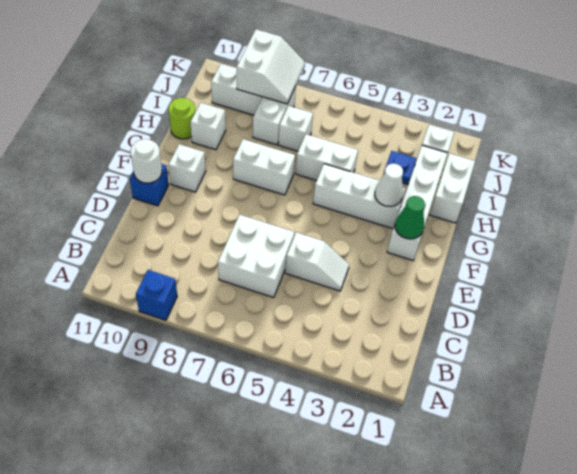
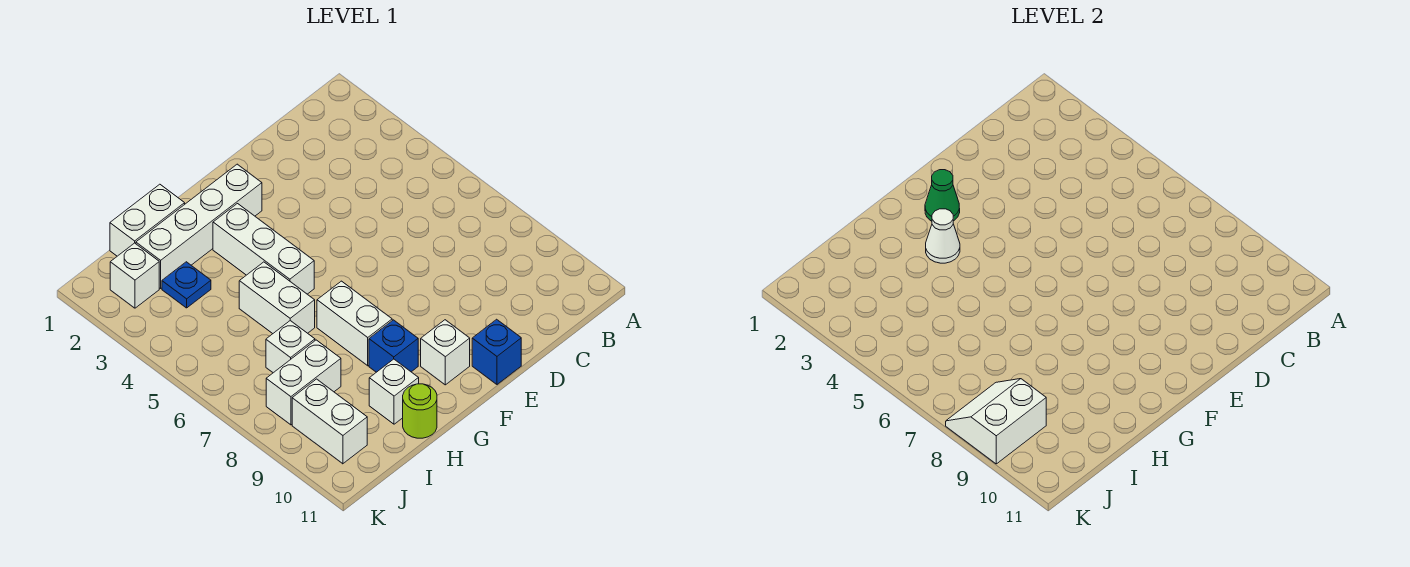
blue brick A9 level 1 -> blue brick G9 level 1
white brick C6:D7 level 1 -> none
white slope D4:D5 level 1 top 5 -> none
white round brick E11 level 2 -> none

